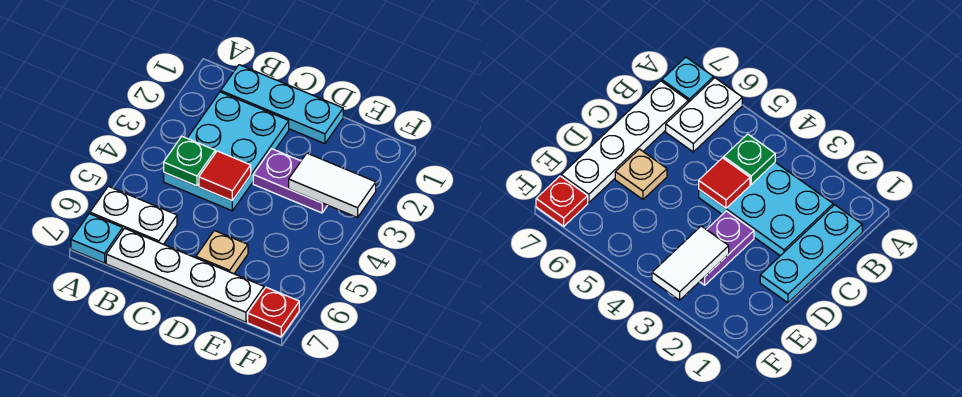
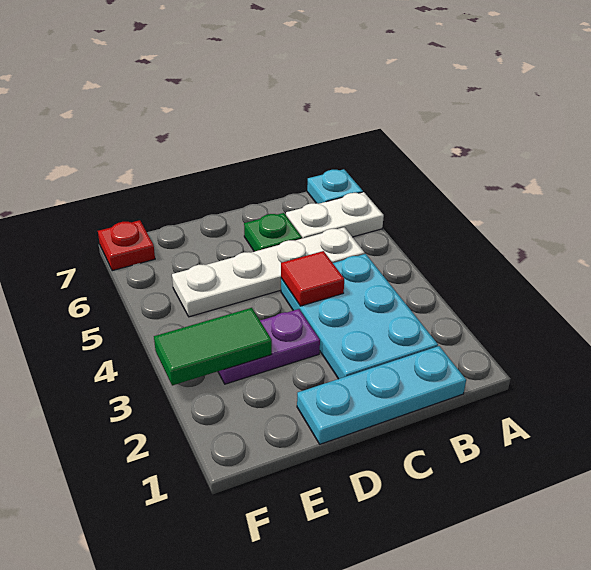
green plate B4 level 2 -> green plate C6 level 1
white plate B7:E7 level 1 -> white plate B5:E5 level 1
tan plate D6 level 1 -> none
white tile E3:F3 level 2 -> green tile E3:F3 level 2

